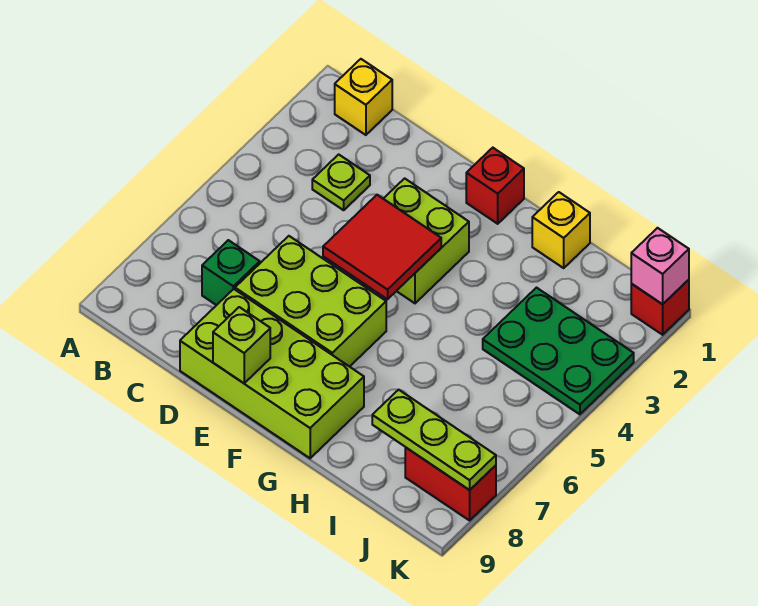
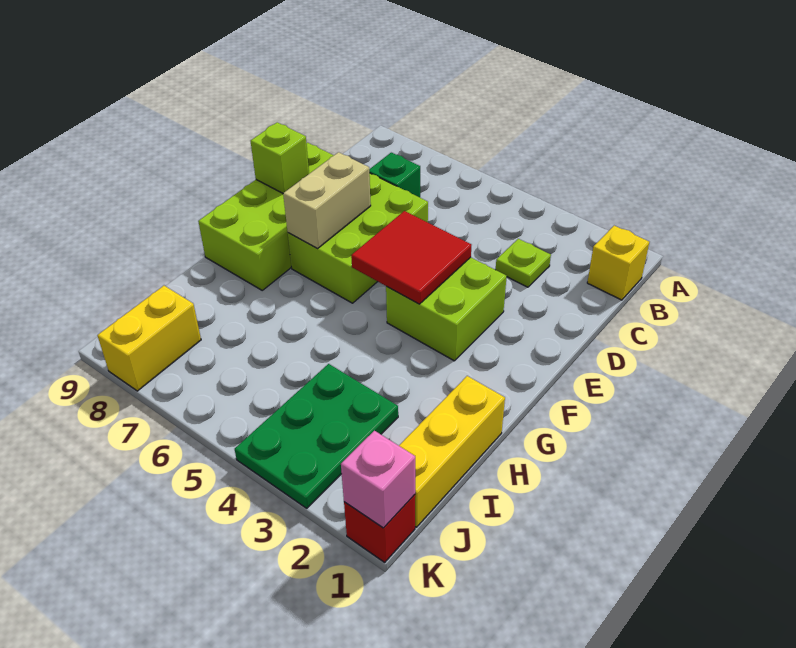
none -> tan brick E7:F7 level 2
red brick F1 level 1 -> none
yellow brick H1 level 1 -> yellow brick H1:J1 level 1
lime plate I8:K8 level 2 -> none
red brick J8:K8 level 1 -> yellow brick J8:K8 level 1

